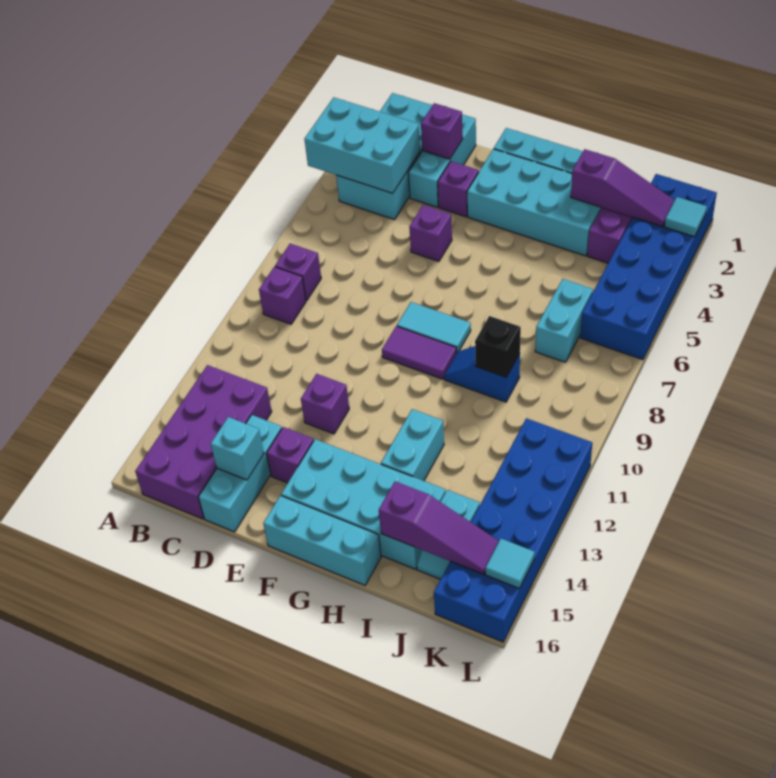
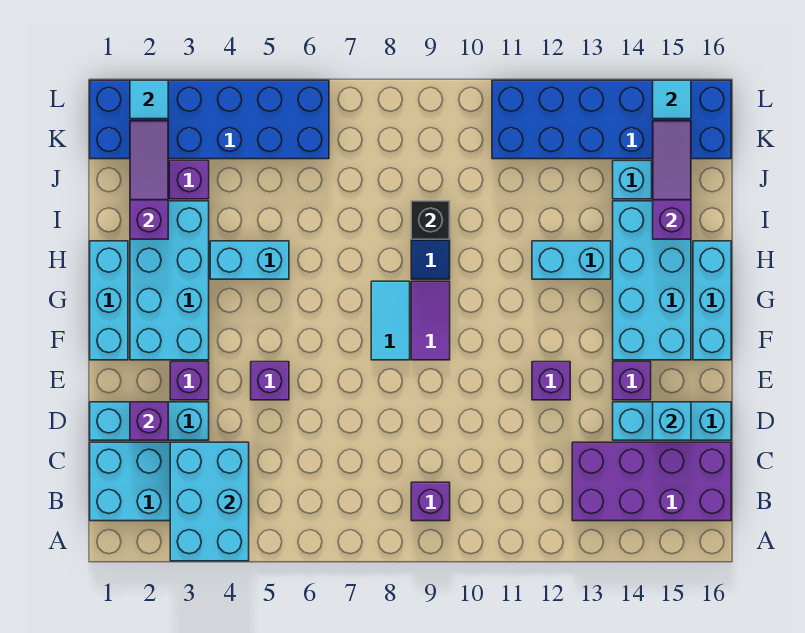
purple brick B8 level 1 -> none
cyan brick J6:J7 level 1 -> cyan brick H4:H5 level 1

